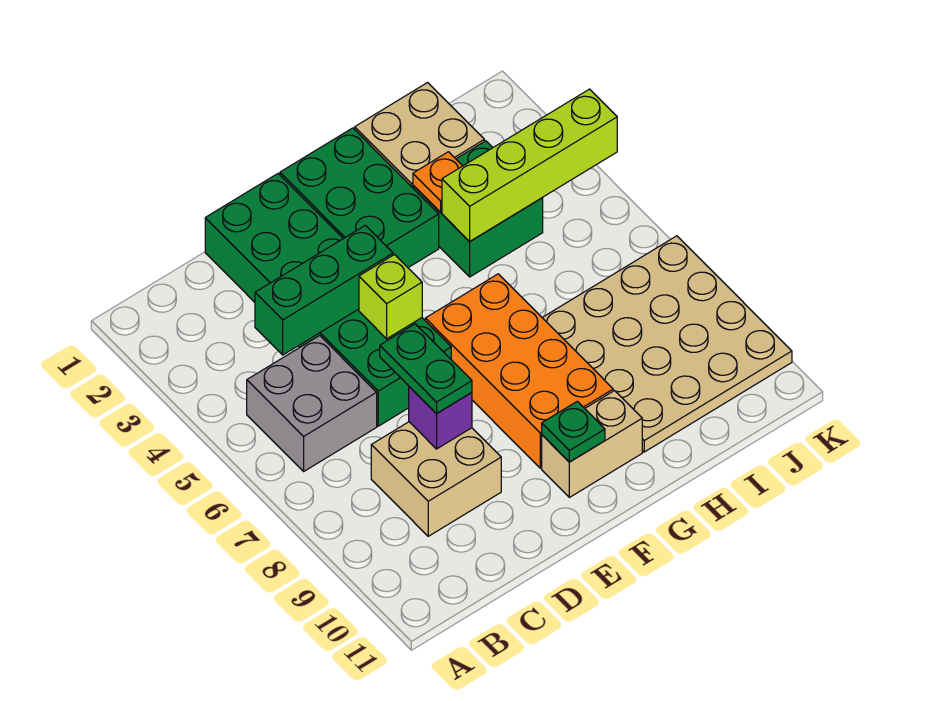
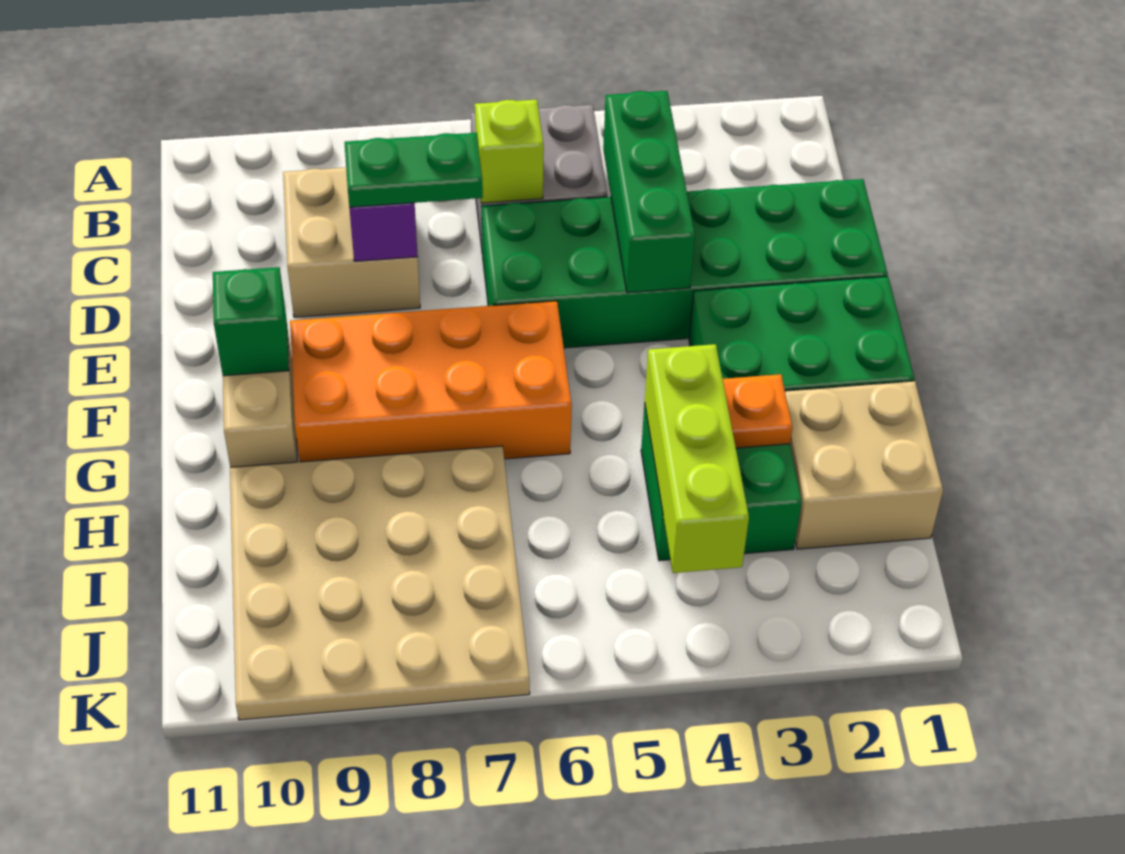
lime brick E5 level 2 -> lime brick C6 level 2
green plate F10 level 2 -> green brick F10 level 2
lime brick H4:K4 level 2 -> lime brick H4:J4 level 2

